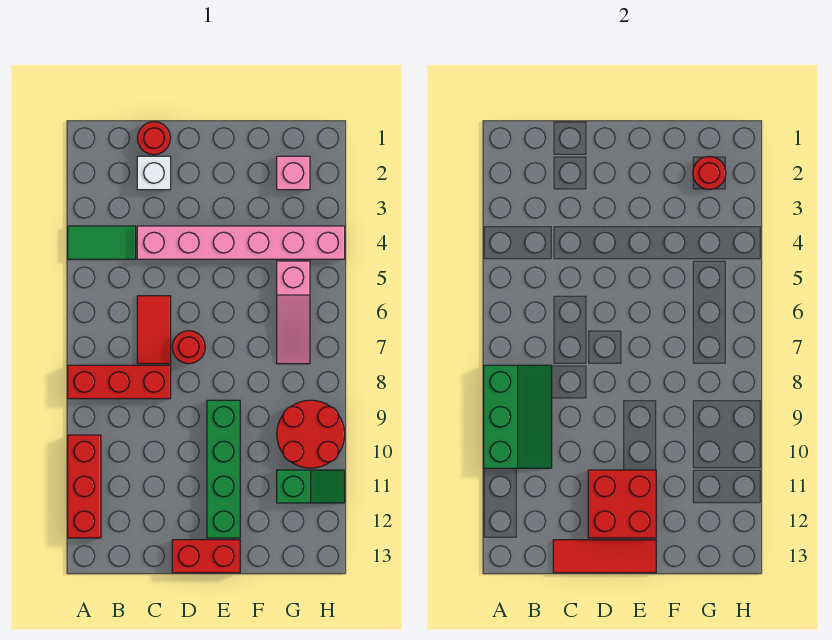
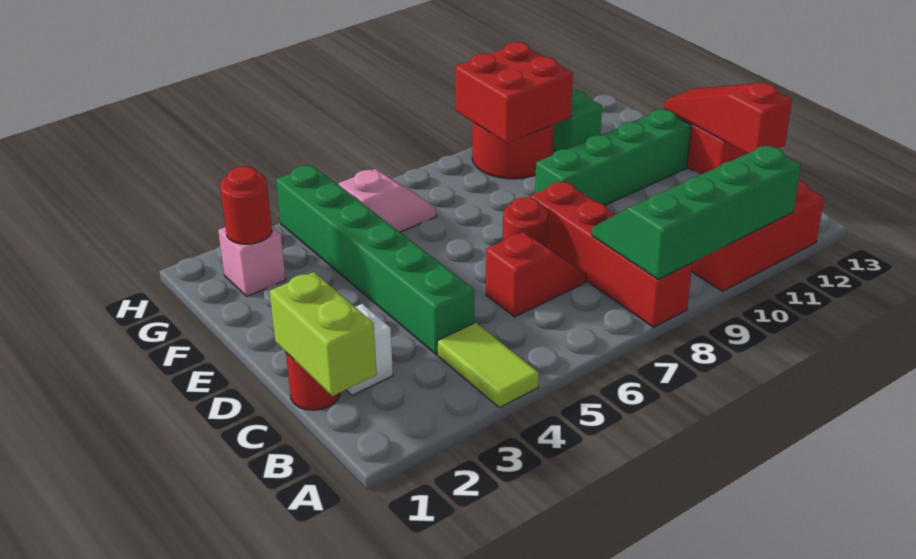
green tile A4:B4 level 1 -> lime tile A4:B4 level 1
red brick A8:C8 level 1 -> red brick A8:D8 level 1
green slope A8:B10 level 2 top A -> green slope A8:B11 level 2 top A
none -> lime brick B1:C1 level 2
pink brick C4:H4 level 1 -> green brick C4:H4 level 1
red tile C6:C7 level 1 -> red slope C6:C7 level 1 top 6
red tile C13:E13 level 2 -> red slope C13:E13 level 2 top C
red brick D11:E12 level 2 -> red brick G9:H10 level 2
pink slope G5:G7 level 1 top 5 -> pink slope G5:G6 level 1 top 5

